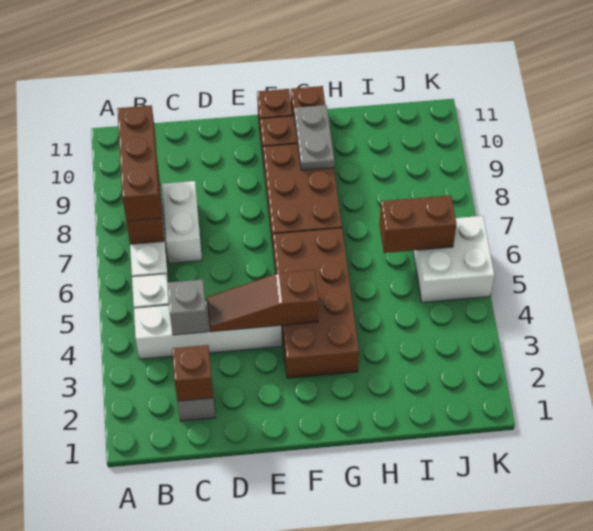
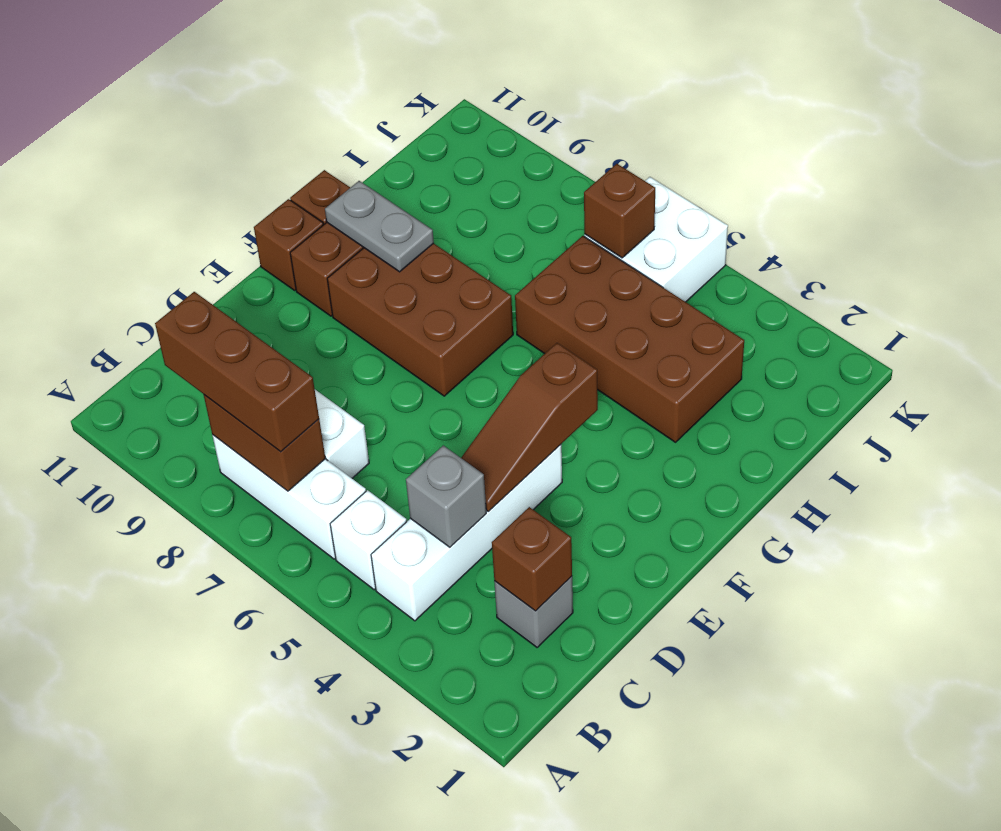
brown brick F3:G6 level 1 -> brown brick H3:I6 level 1
brown brick I6:J6 level 2 -> brown brick J6 level 2

